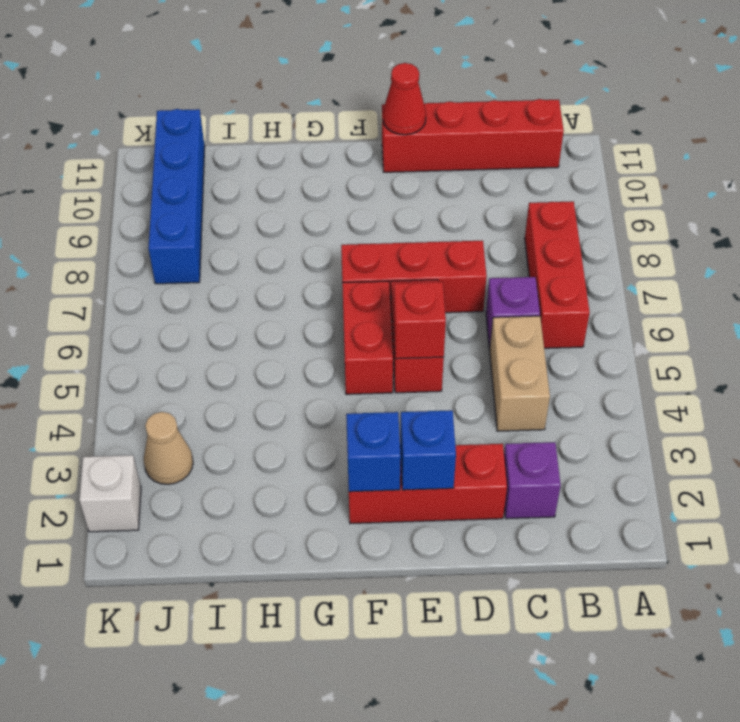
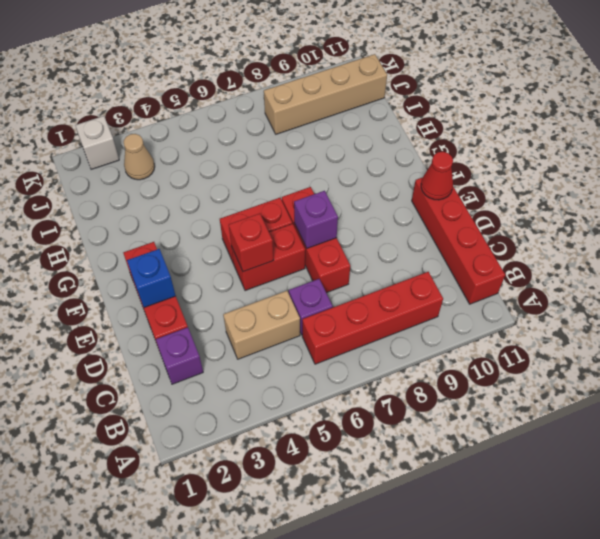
red brick B6:B8 level 1 -> red brick B6:B9 level 1
none -> purple brick E7 level 2
blue brick F2 level 2 -> none
blue brick J8:J11 level 1 -> tan brick J8:J11 level 1

